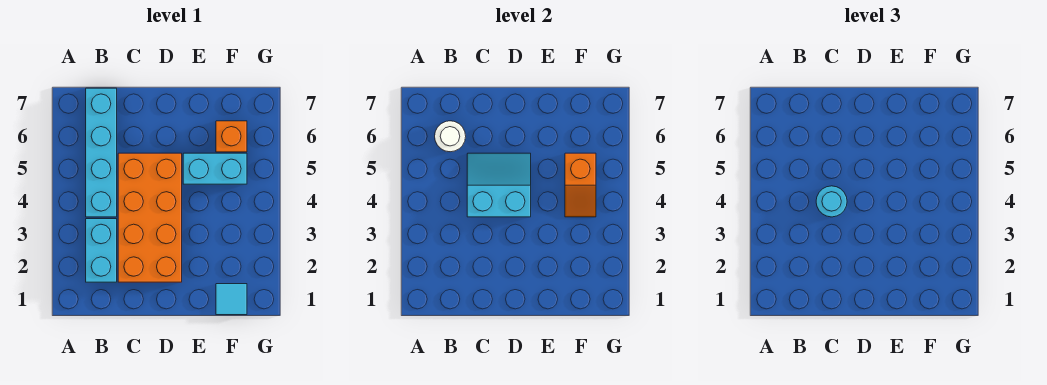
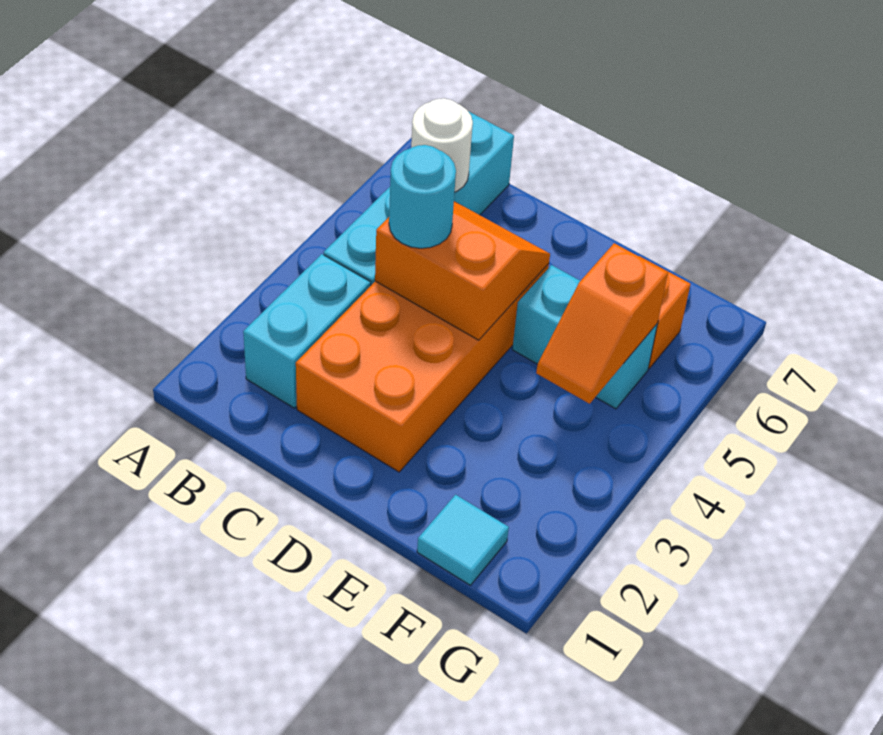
cyan slope C4:D5 level 2 top 4 -> orange slope C4:D5 level 2 top 4

